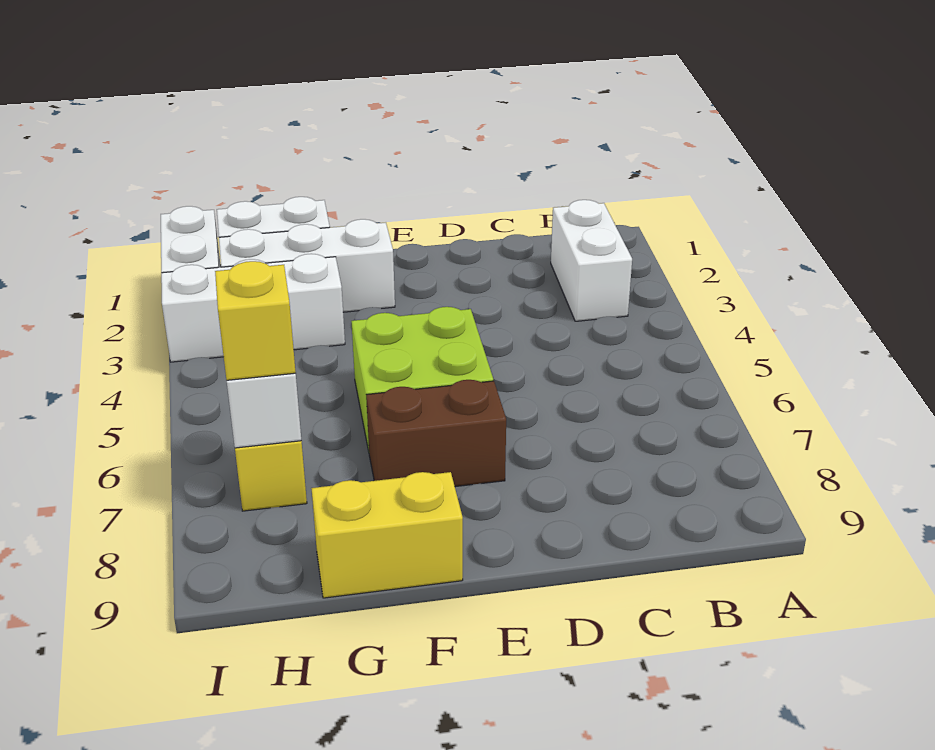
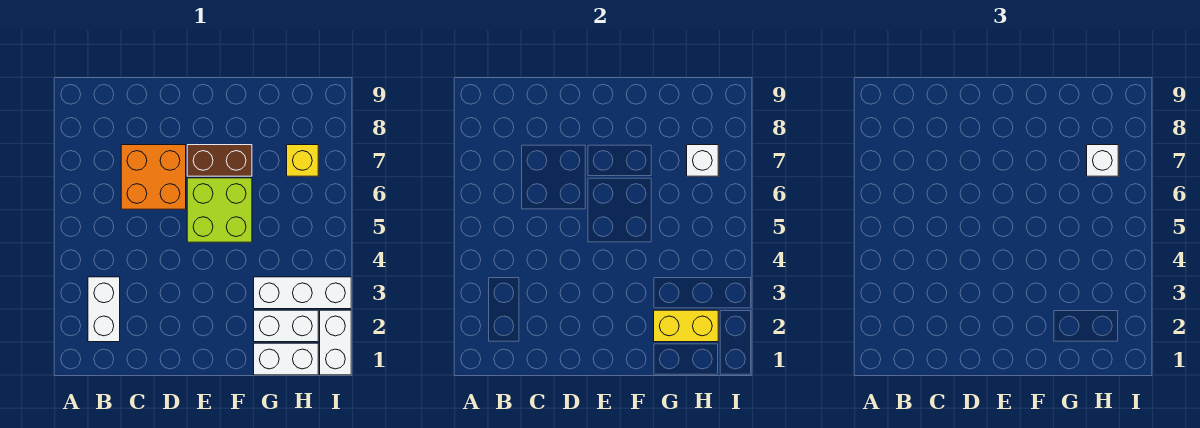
none -> orange brick C6:D7 level 1
white brick F2:H2 level 1 -> white brick G2:H2 level 1
yellow brick F9:G9 level 1 -> yellow brick G2:H2 level 2
yellow brick H7 level 3 -> white brick H7 level 3

